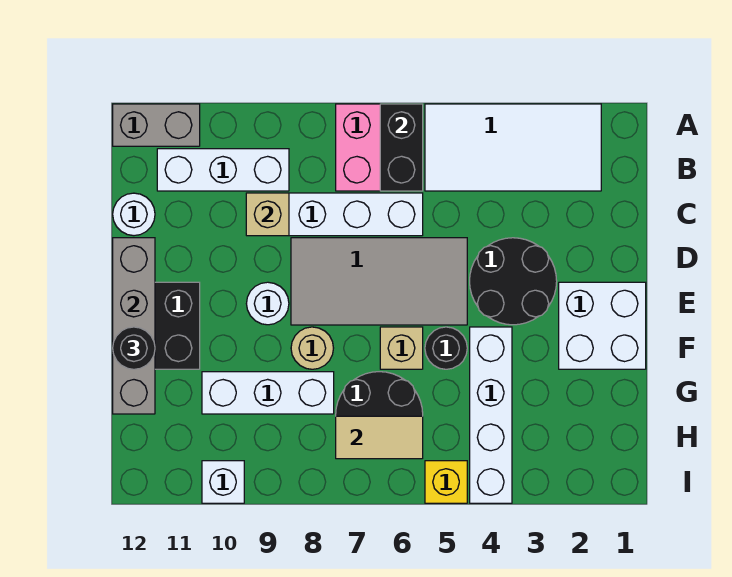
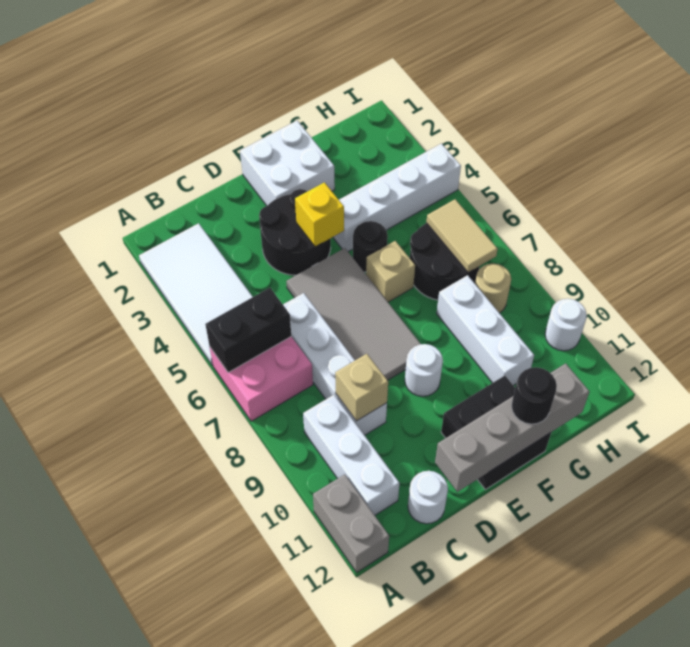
tan round brick F8 level 1 -> tan round brick H8 level 1
yellow brick I5 level 1 -> yellow brick E4 level 2
white brick I10 level 1 -> white round brick I10 level 1

